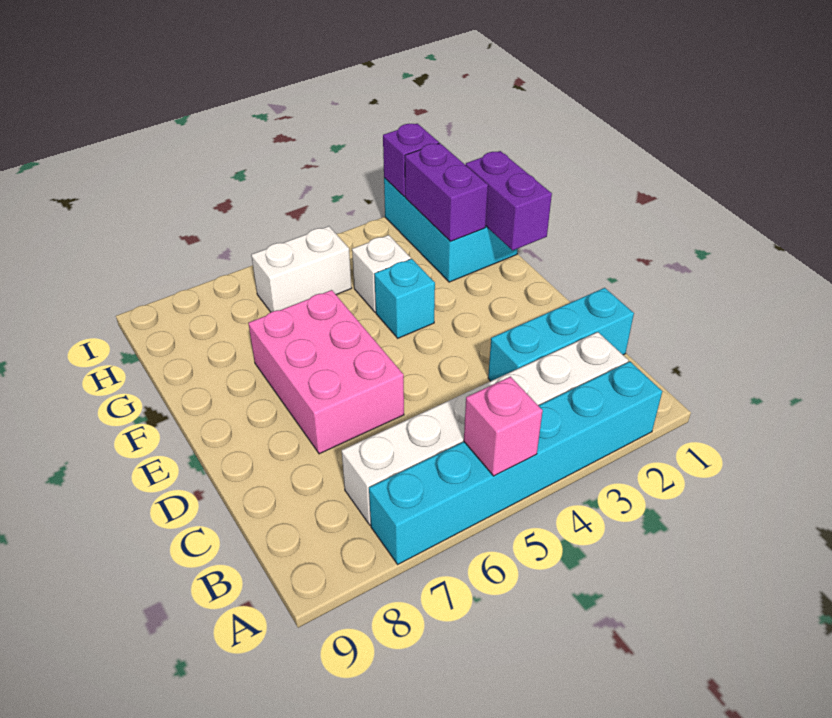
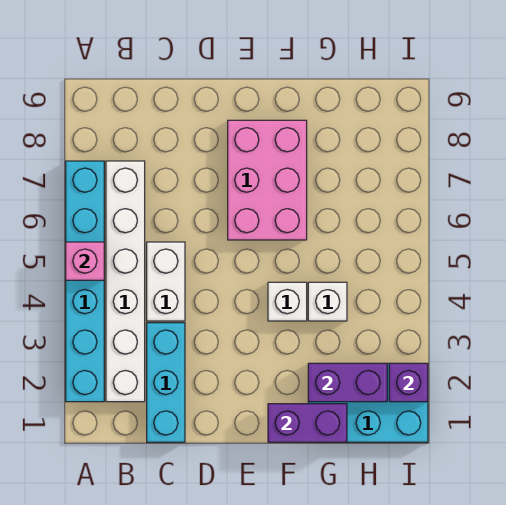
pink brick D6:F7 level 1 -> pink brick E6:F8 level 1
cyan brick F4 level 1 -> white brick F4 level 1
white brick H5:H6 level 1 -> white brick C4:C5 level 1

